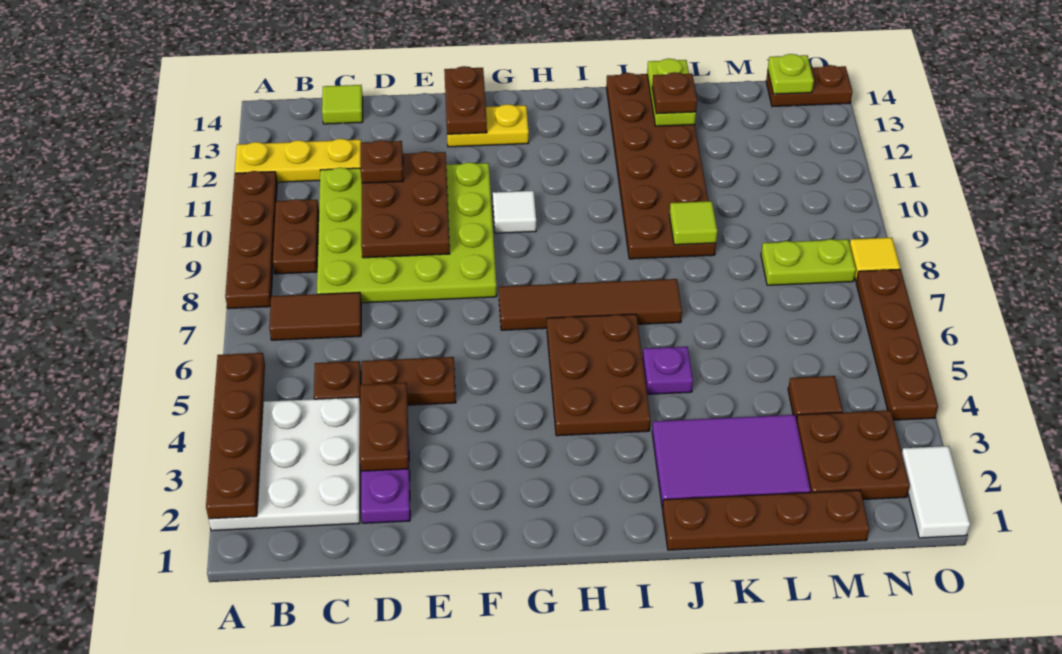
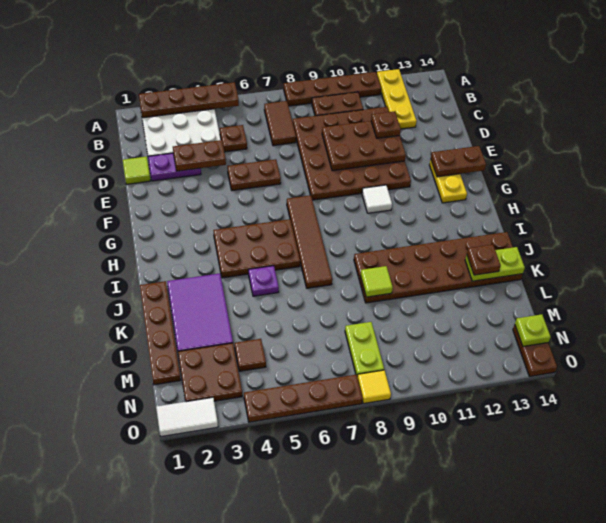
lime plate C8:F11 level 1 -> brown plate C8:F11 level 1
lime tile C14 level 1 -> lime tile D1 level 1
brown plate D5:E5 level 1 -> brown plate E5:E6 level 1

